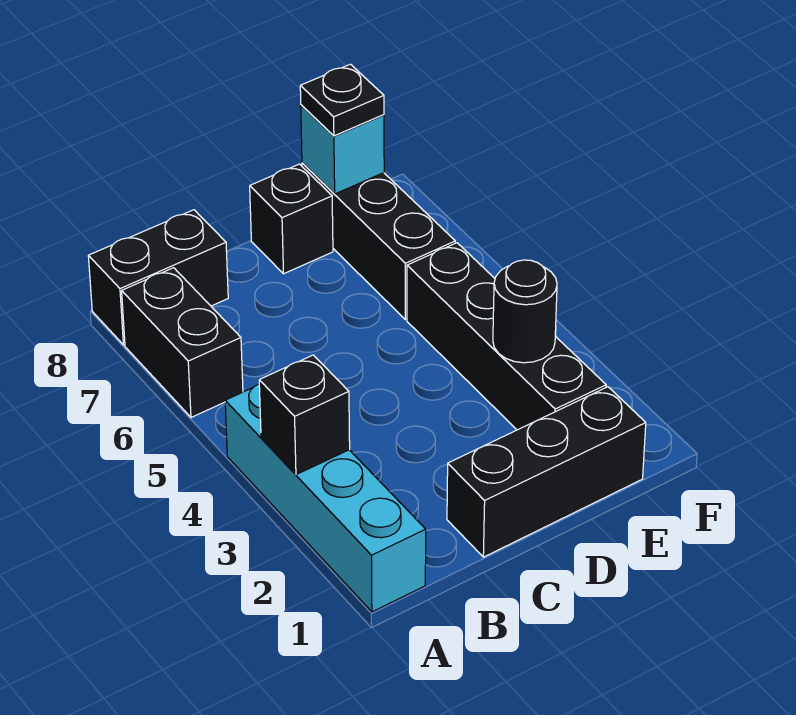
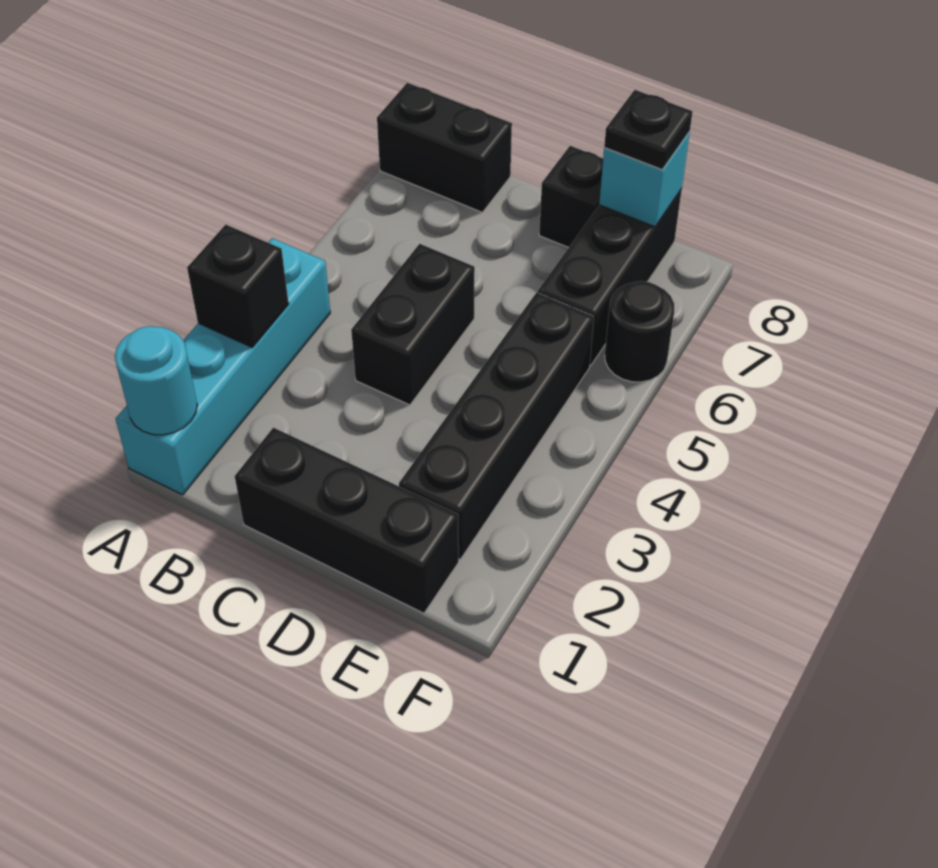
none -> cyan round brick A1 level 2
black brick A6:A7 level 1 -> black brick C4:C5 level 1
black round brick E3 level 2 -> black round brick F6 level 1

